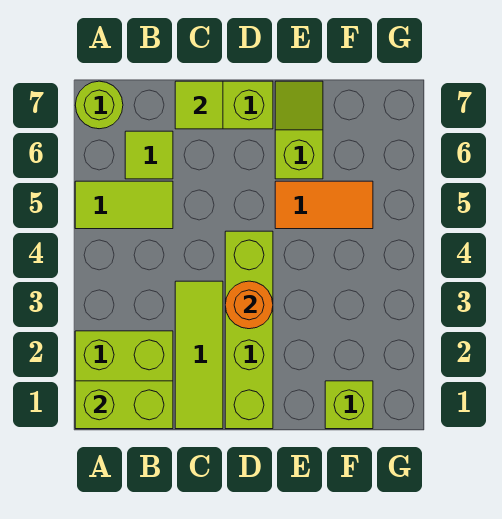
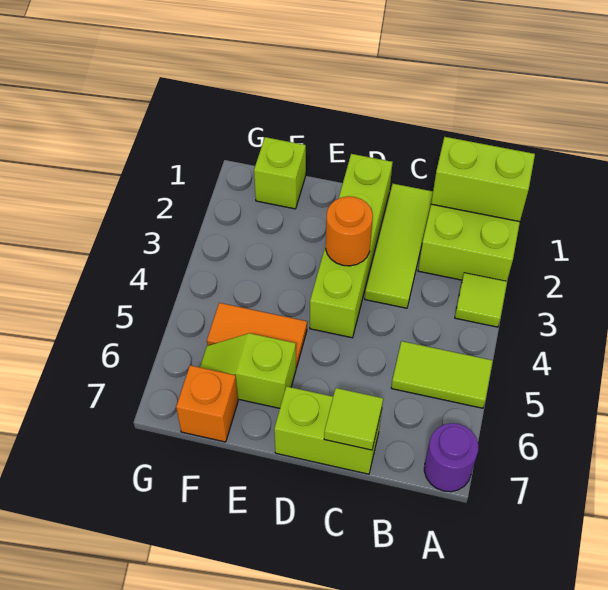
lime round brick A7 level 1 -> purple round brick A7 level 1
lime tile B6 level 1 -> lime tile A3 level 1
lime slope E6:E7 level 1 top 6 -> lime slope E6:F6 level 1 top E
none -> orange brick F7 level 1

